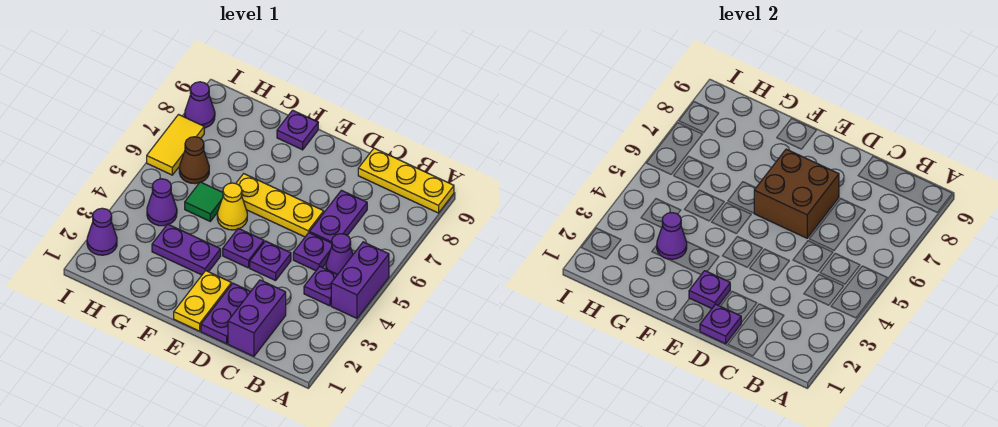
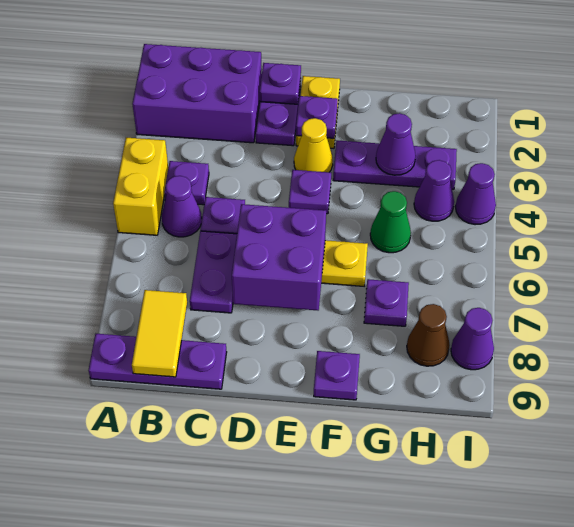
purple brick A4:A5 level 1 -> yellow brick A4:A5 level 1
yellow plate A9:C9 level 1 -> purple plate A9:C9 level 1
purple brick C1:C2 level 1 -> purple brick A1:C2 level 1
purple plate D4 level 1 -> purple plate G7 level 1
brown brick D6:E7 level 2 -> purple brick D6:E7 level 2
purple plate F3:G3 level 1 -> purple plate F3:H3 level 1
yellow cone F5 level 1 -> yellow cone E3 level 1
green tile G5 level 1 -> green cone G5 level 1
brown cone H6 level 1 -> brown cone H8 level 1
purple cone I2 level 1 -> purple cone I4 level 1
yellow tile I6:I7 level 1 -> yellow tile B8:B9 level 2

